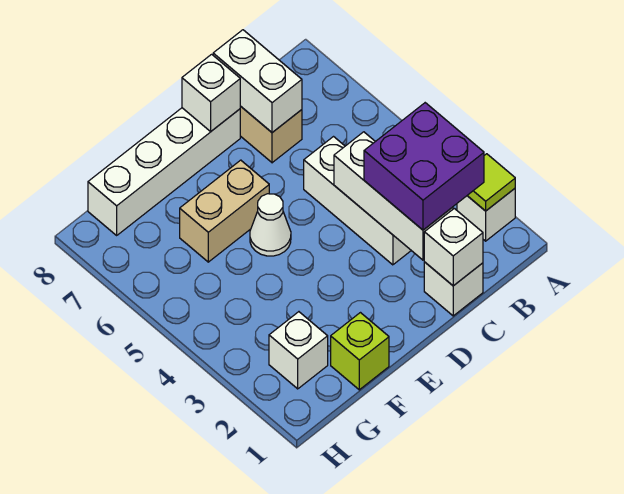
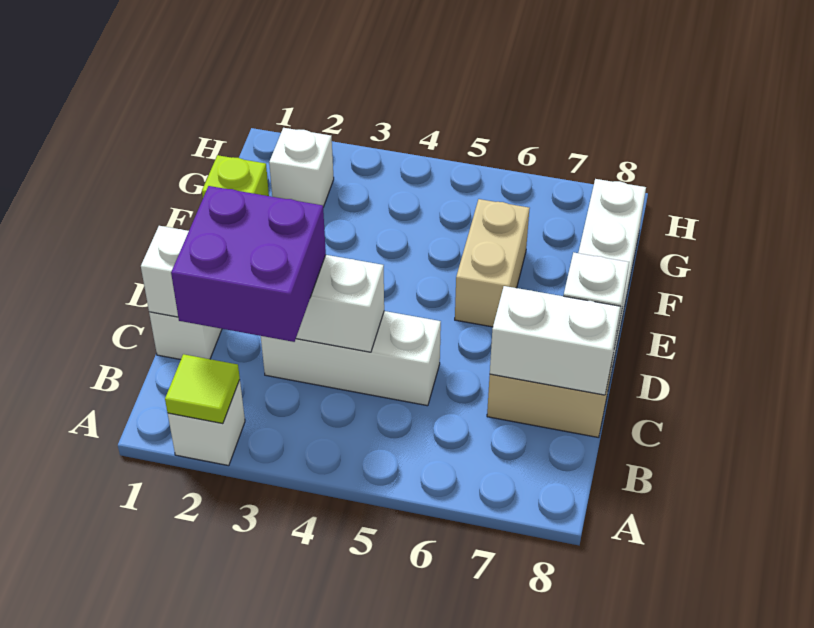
white cone E5 level 1 -> none

